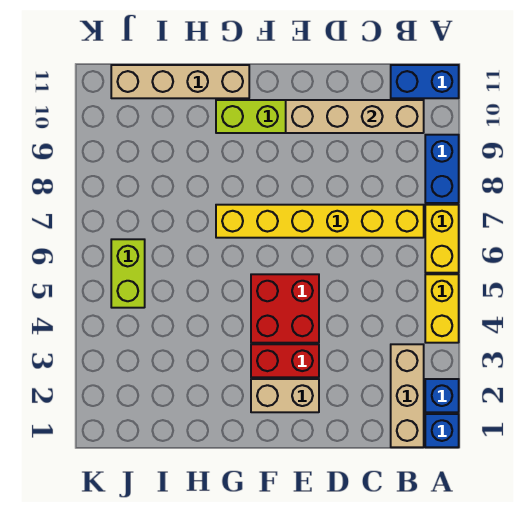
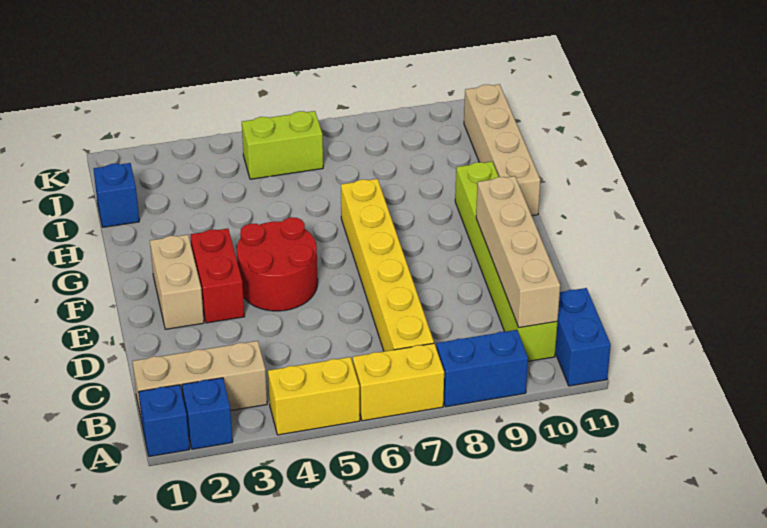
red brick E4:F5 level 1 -> red round brick E4:F5 level 1
none -> blue brick I1 level 1

